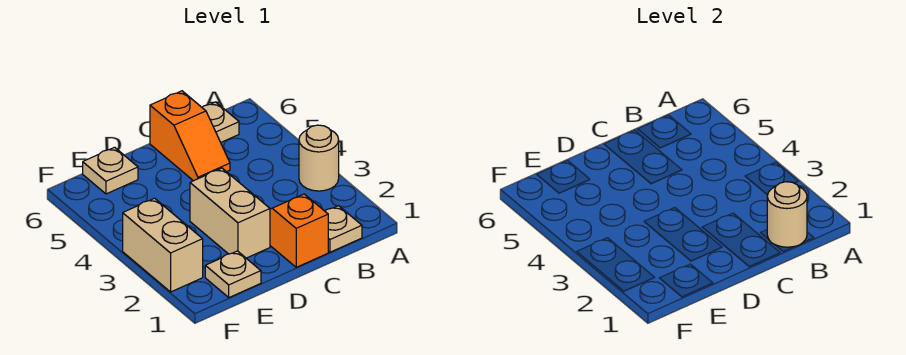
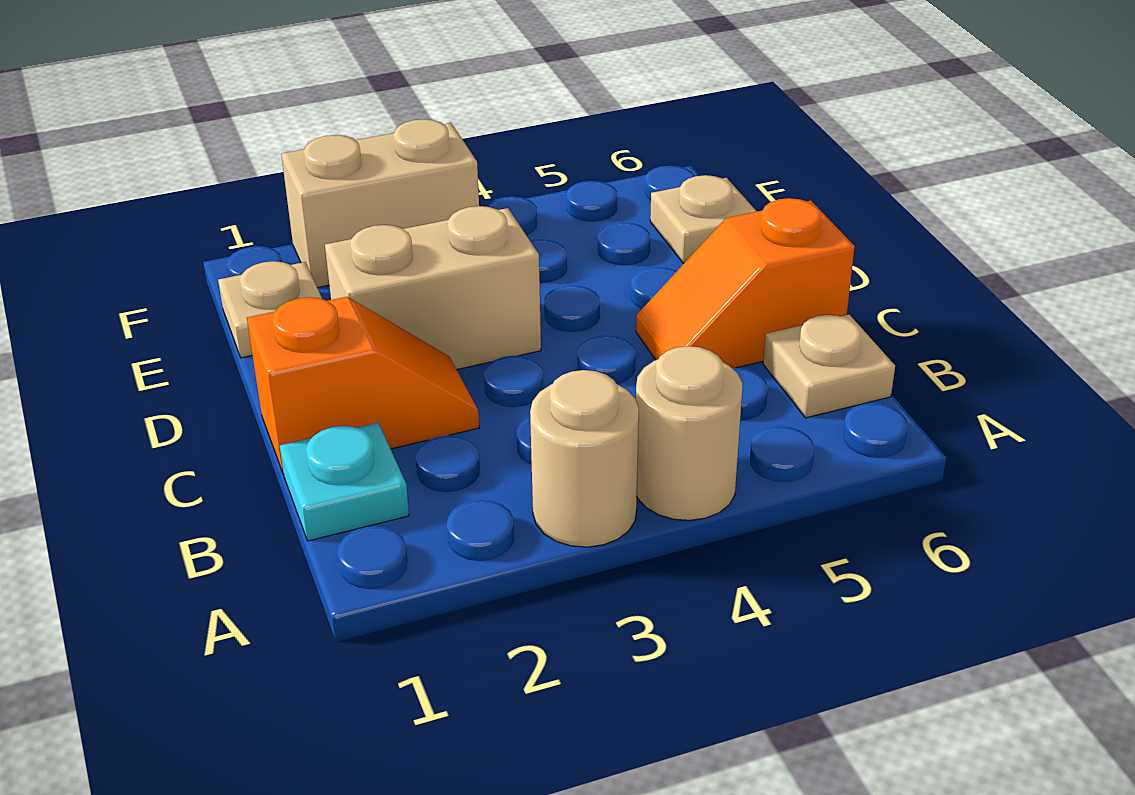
tan plate B1 level 1 -> cyan plate B1 level 1
tan round brick B1 level 2 -> tan round brick A4 level 1

